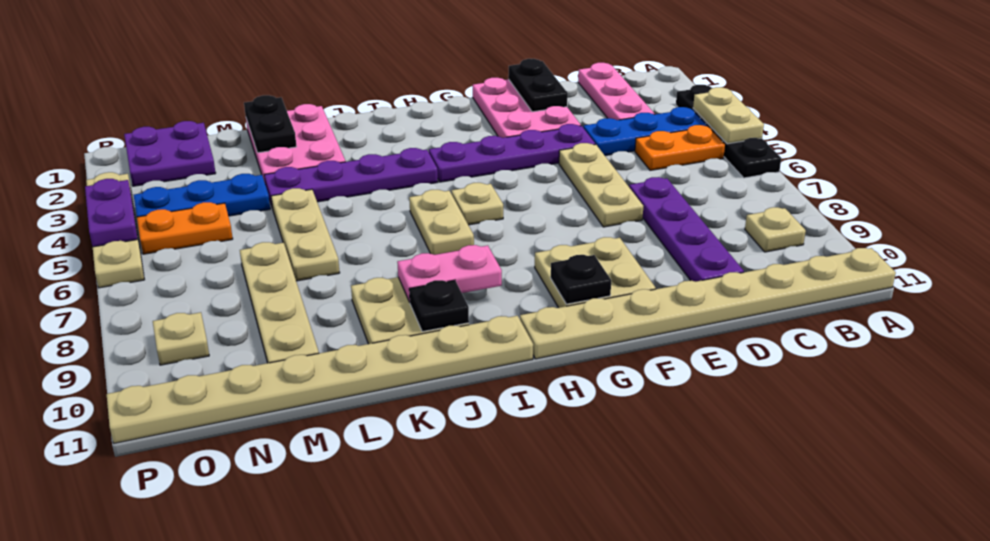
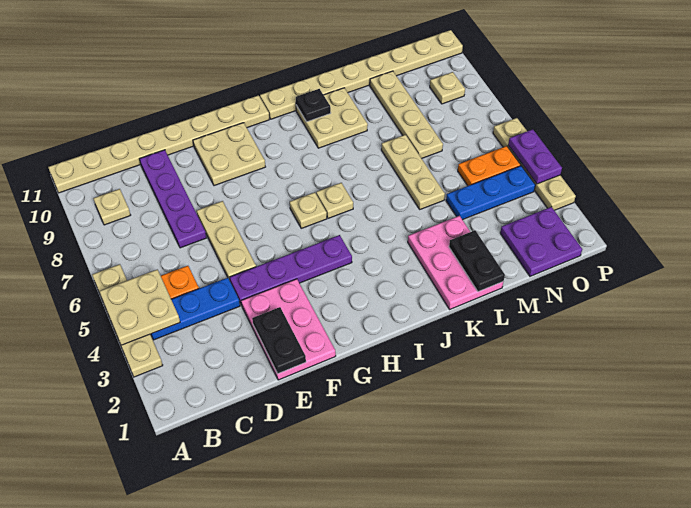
black plate A3:A6 level 1 -> tan plate A3:A6 level 1
tan plate A4:A5 level 2 -> tan plate A4:B5 level 2
pink plate C1:C3 level 1 -> none
black plate G10 level 2 -> none
purple plate I4:L4 level 1 -> none
tan plate I6:I7 level 1 -> tan plate I6 level 1
pink plate I9:J9 level 2 -> none

